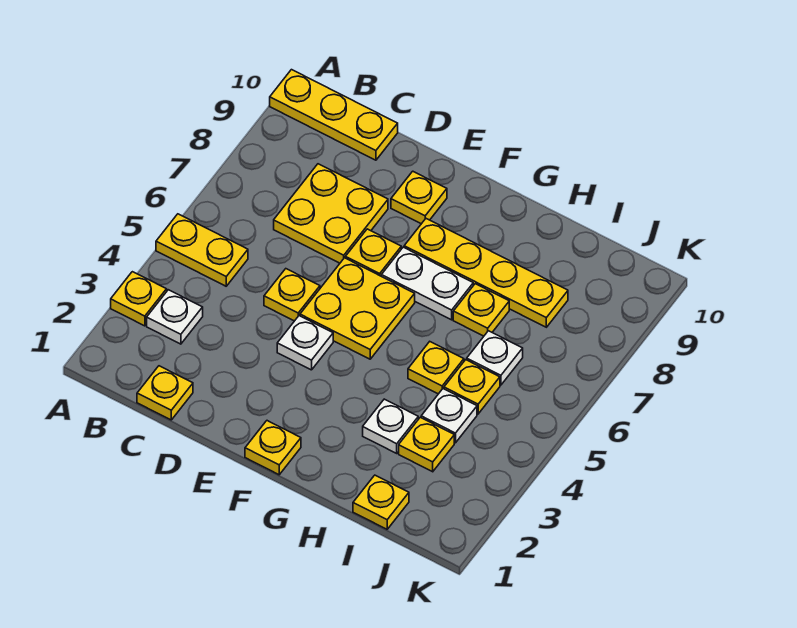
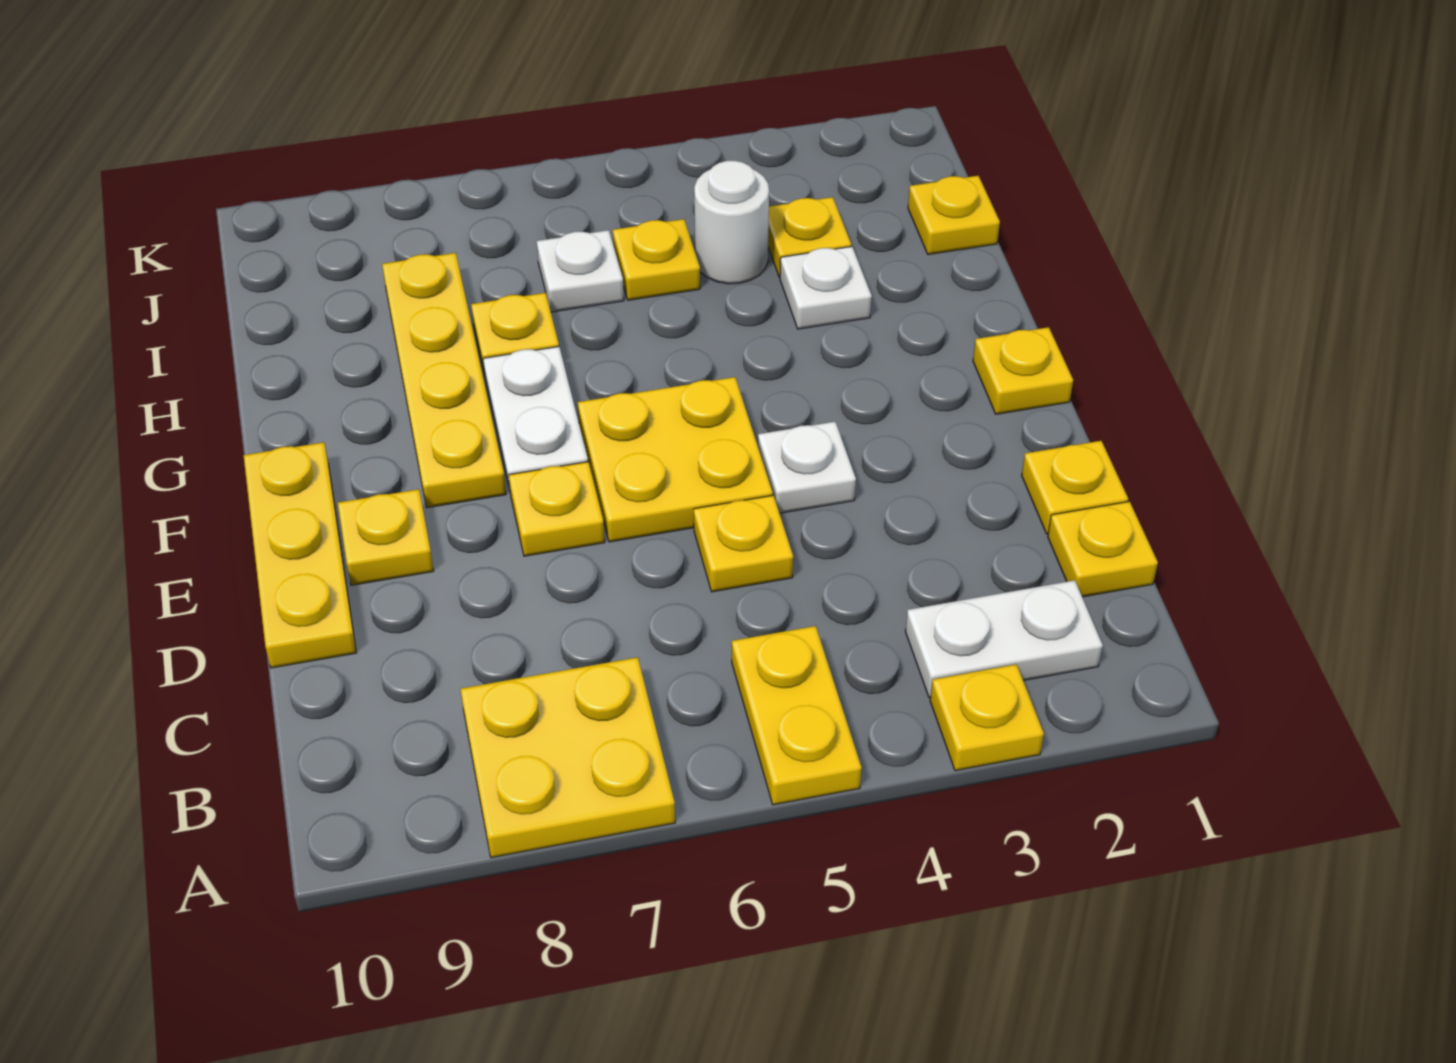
yellow plate A10:C10 level 1 -> yellow plate D10:F10 level 1
white plate B3 level 1 -> white plate B2:B3 level 1
yellow plate C7:D8 level 1 -> yellow plate A7:B8 level 1
yellow plate H5 level 1 -> yellow plate D1 level 1
white plate I4 level 1 -> white round brick I4 level 1

